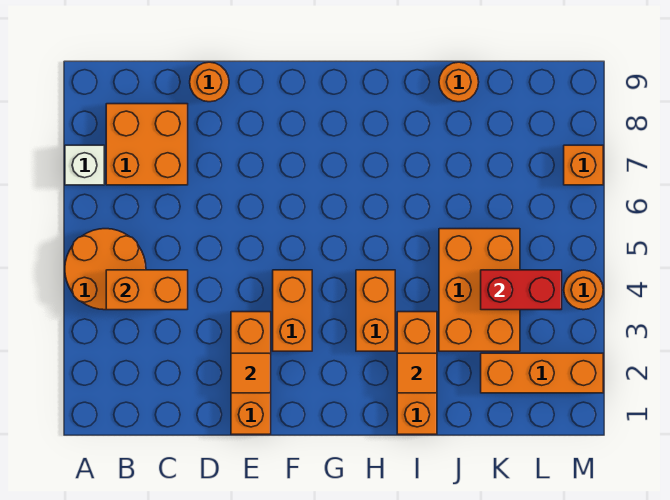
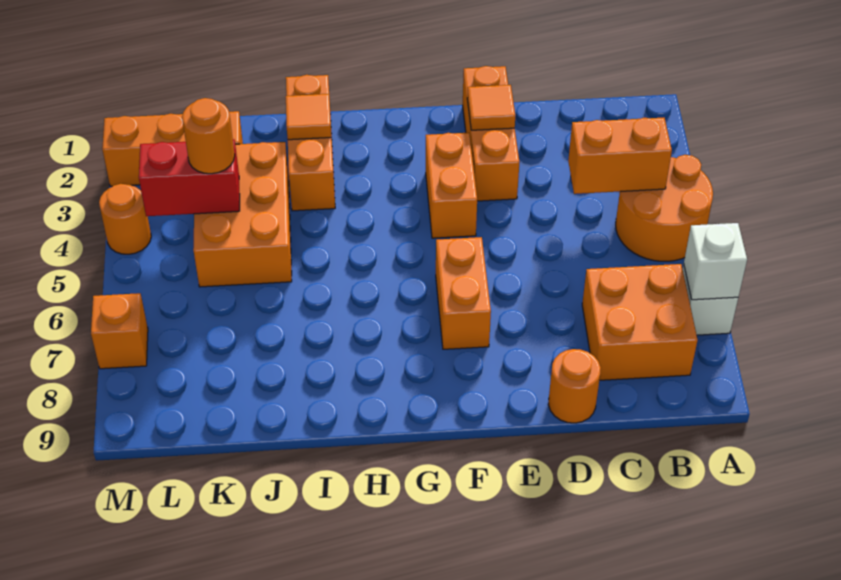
none -> white brick A7 level 2
orange brick H3:H4 level 1 -> orange brick F6:F7 level 1
orange round brick J9 level 1 -> orange round brick K4 level 3

